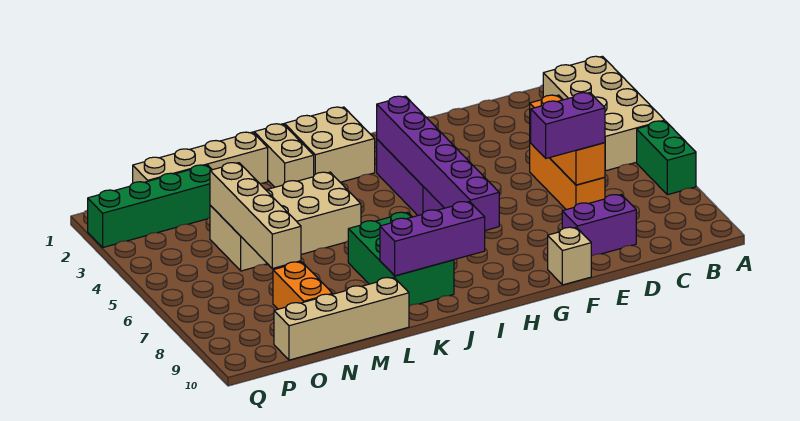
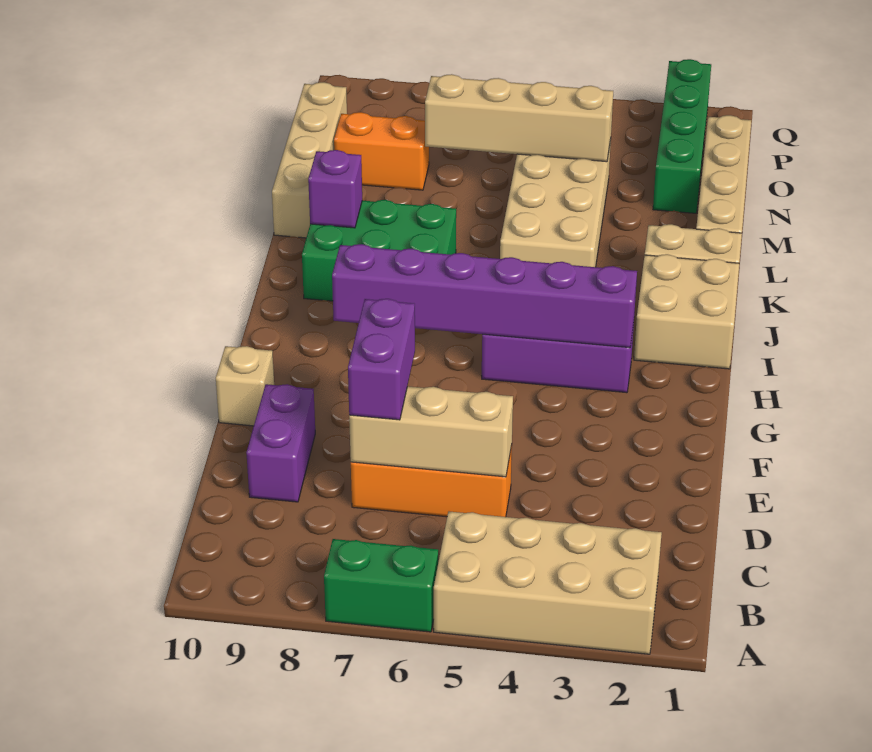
orange brick D5:D7 level 2 -> tan brick D5:D7 level 2
purple brick I9:K9 level 2 -> purple brick K9 level 2

